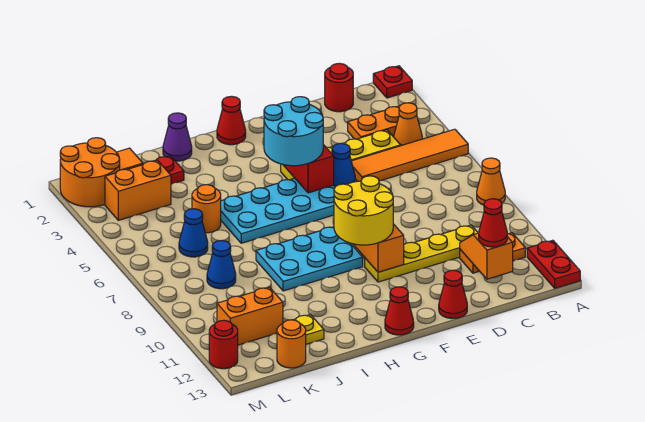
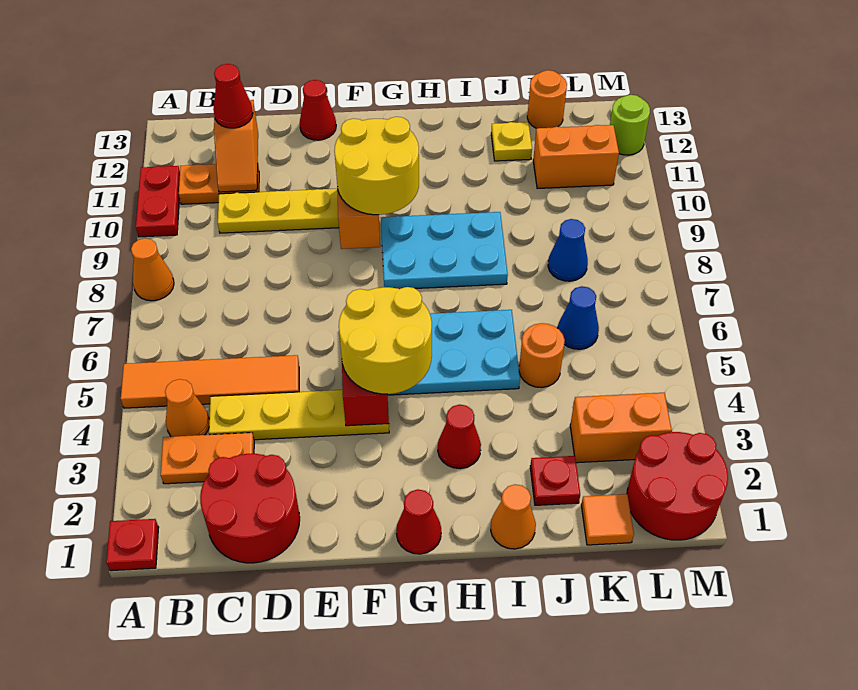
red plate A12:A13 level 1 -> red plate A10:A11 level 1
red round brick C1 level 1 -> red round brick C1:D2 level 1
blue cone E5 level 1 -> none
cyan round brick F4:G5 level 3 -> yellow round brick F4:G5 level 3
red cone G13 level 1 -> red cone H3 level 1
purple cone I1 level 1 -> orange cone I1 level 1
orange round brick L1:M2 level 1 -> red round brick L1:M2 level 1
red round brick M12 level 1 -> lime round brick M12 level 1

